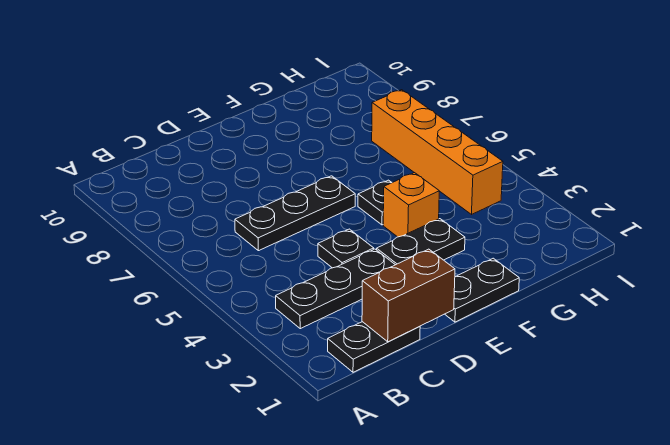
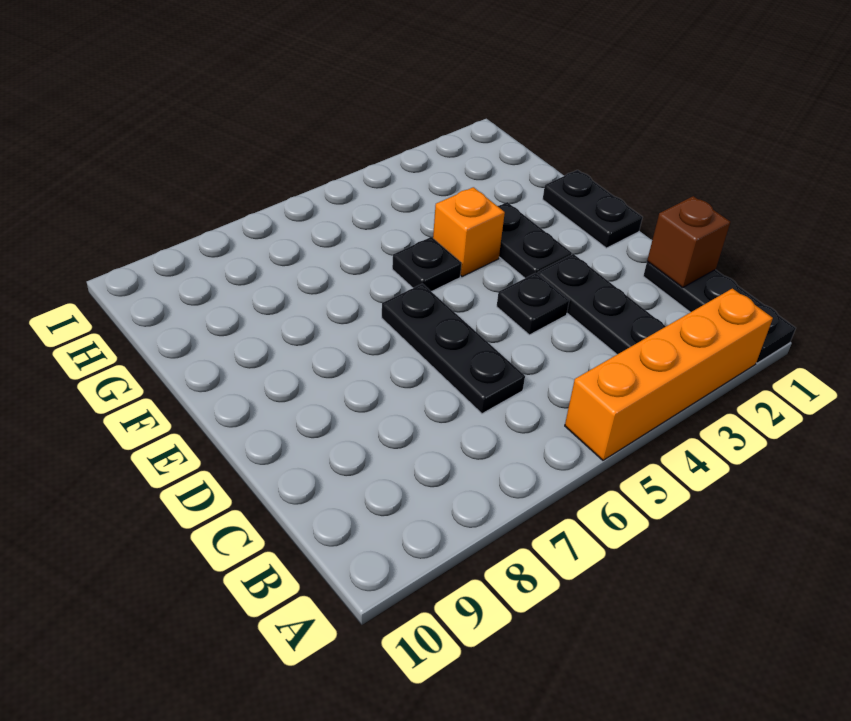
black plate B1:C1 level 1 -> black plate A1:C1 level 1
brown brick C1:D1 level 2 -> brown brick C1 level 2
orange brick H4:H7 level 1 -> orange brick A2:A5 level 1

